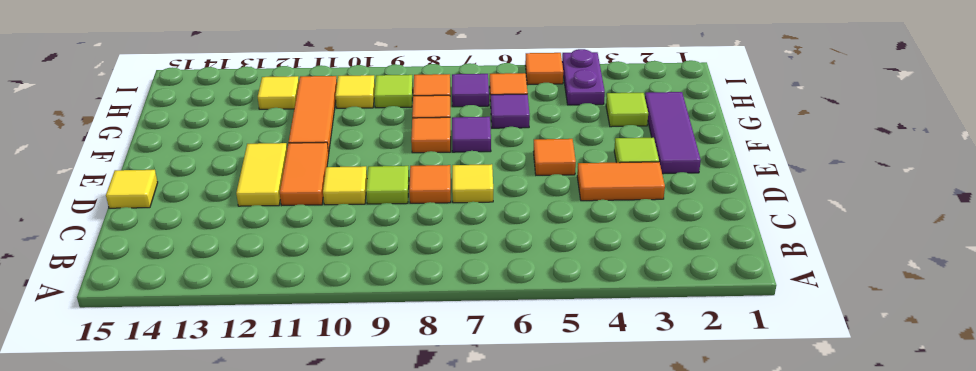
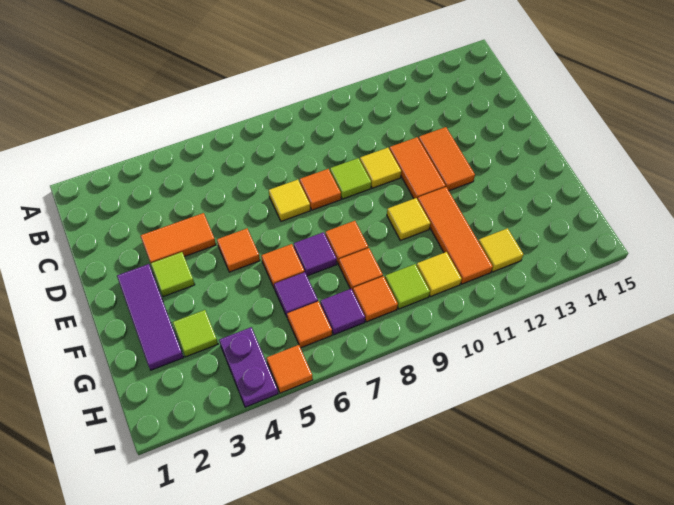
yellow tile D12:E12 level 1 -> orange tile D12:E12 level 1
yellow tile D15 level 1 -> yellow tile F10 level 1
none -> orange tile F6 level 1

